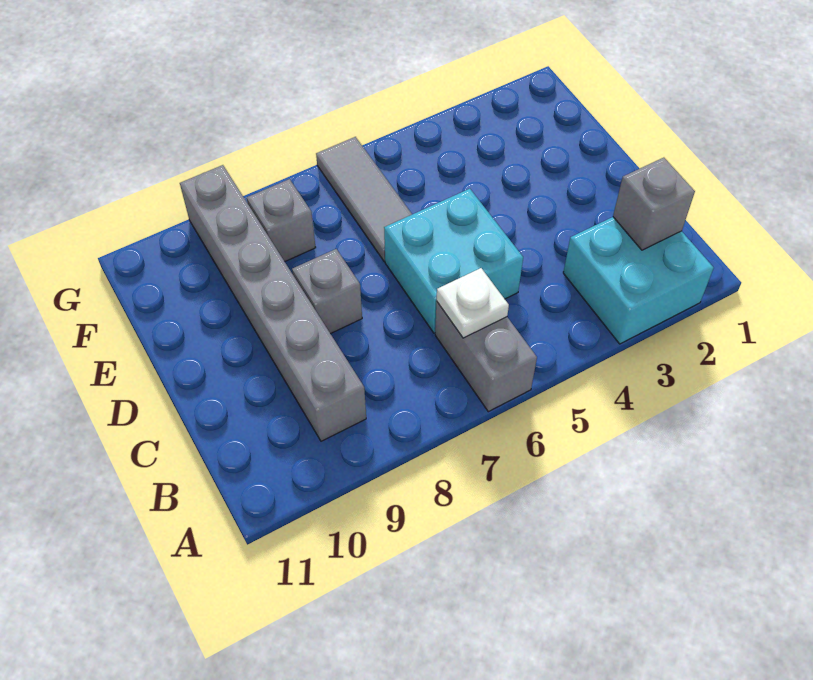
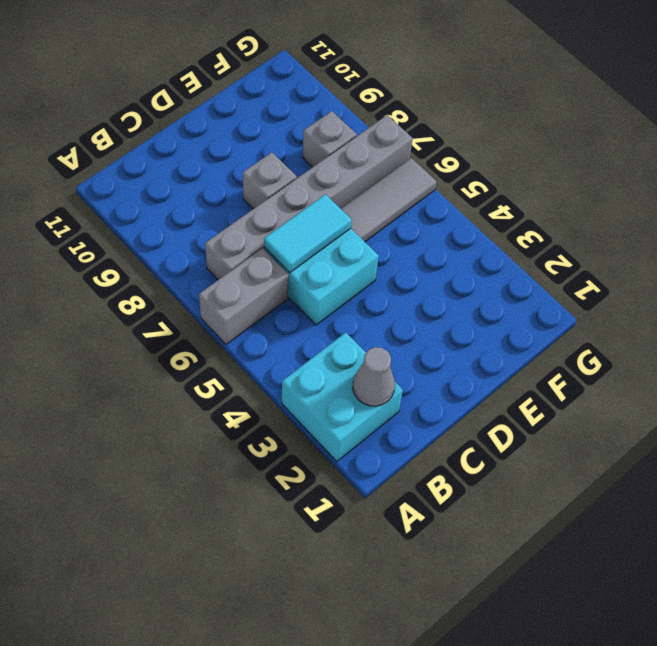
grey brick B2 level 2 -> grey cone B2 level 2
white plate B6 level 2 -> none
grey brick B9:G9 level 1 -> grey brick B7:G7 level 1
none -> cyan tile C6:D6 level 2

